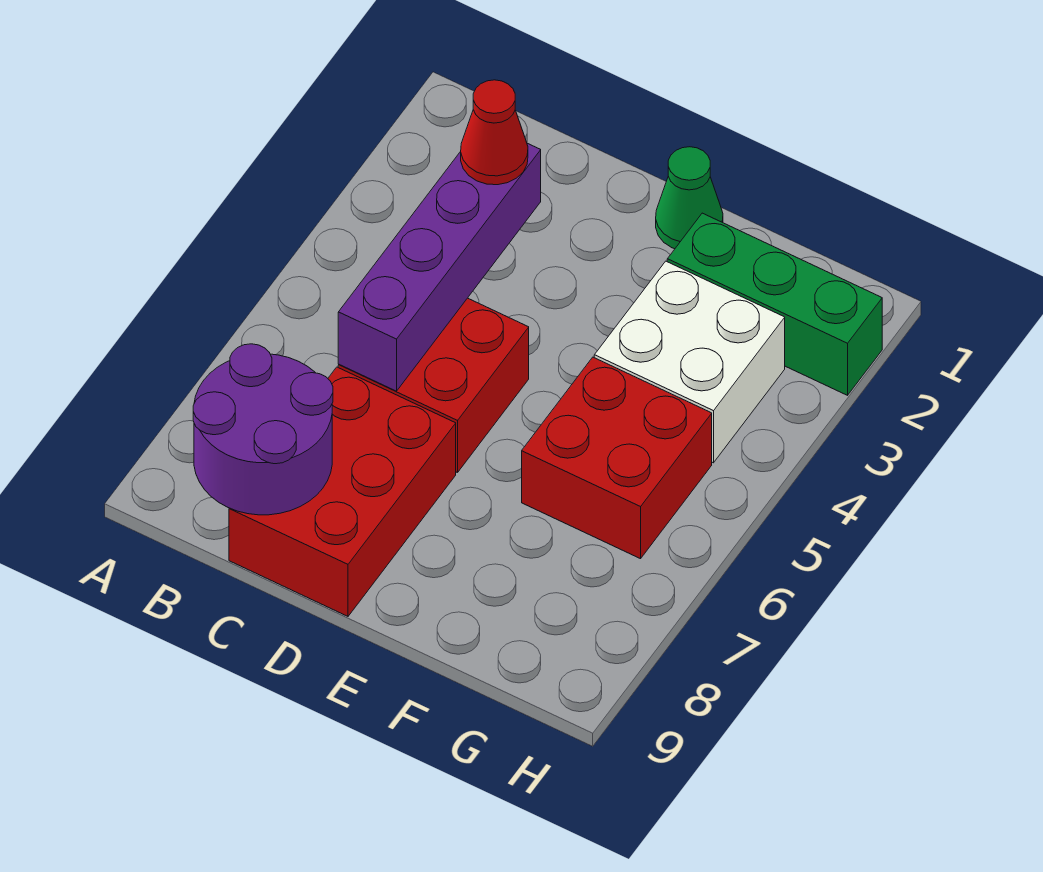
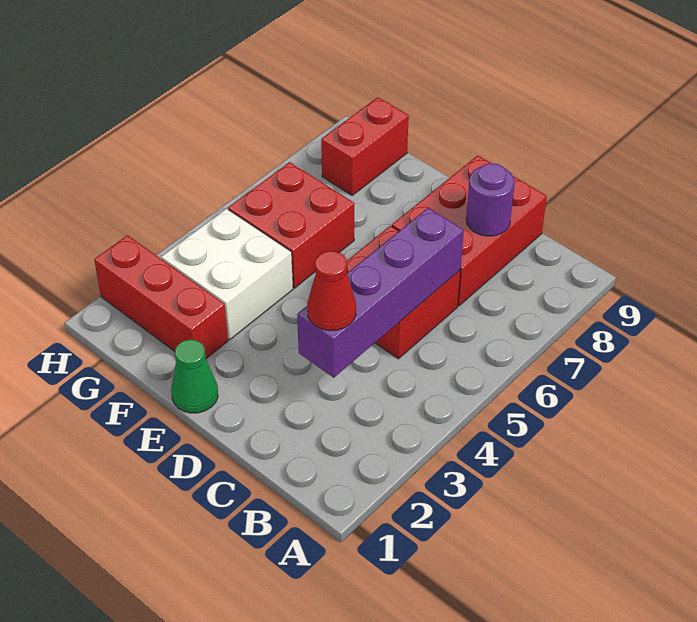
purple round brick B8:C9 level 2 -> purple round brick C8 level 2
green brick F2:H2 level 1 -> red brick F2:H2 level 1
none -> red brick G8:G9 level 1

